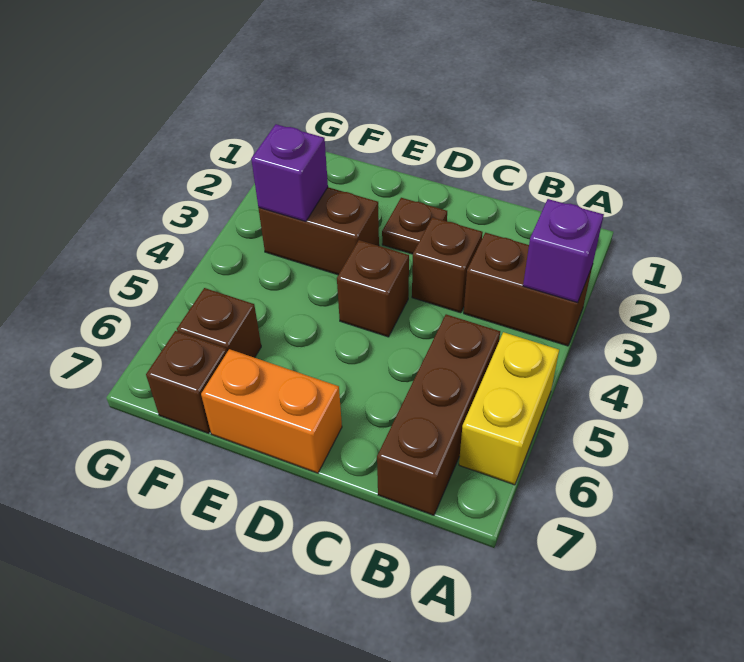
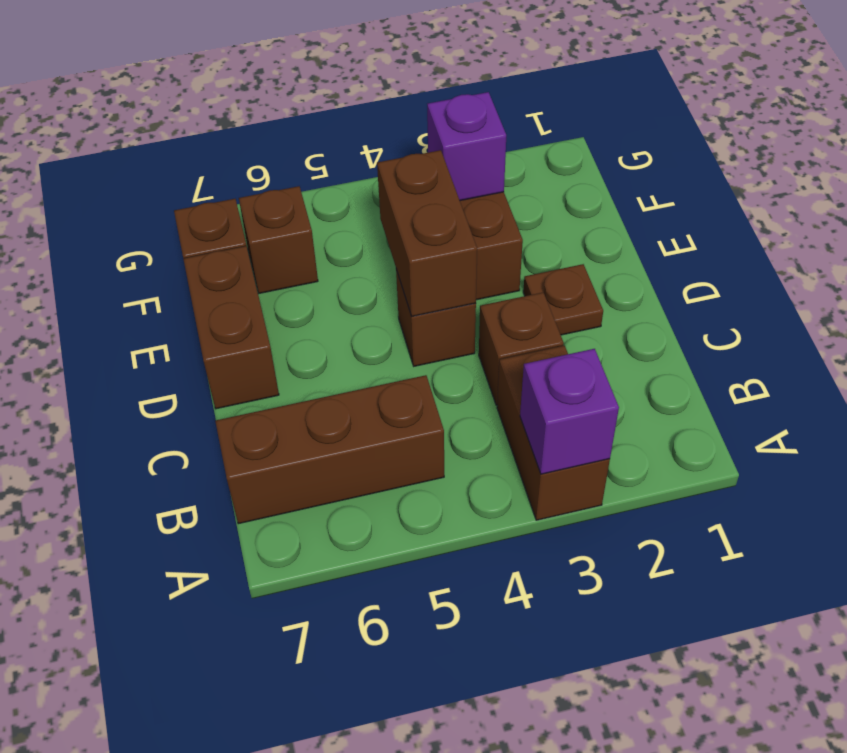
yellow brick A5:A6 level 1 -> none
none -> brown brick D4:E4 level 2
orange brick D7:E7 level 1 -> brown brick D7:E7 level 1

